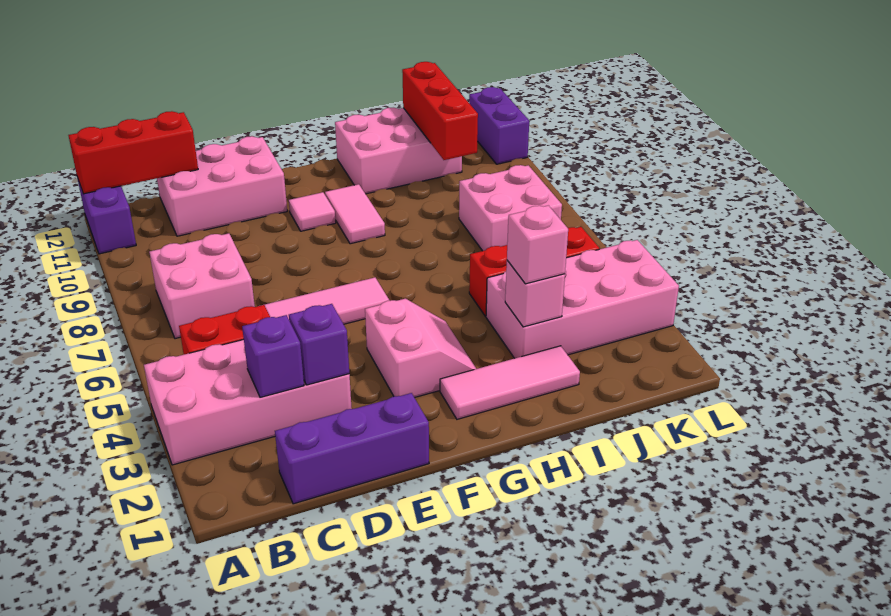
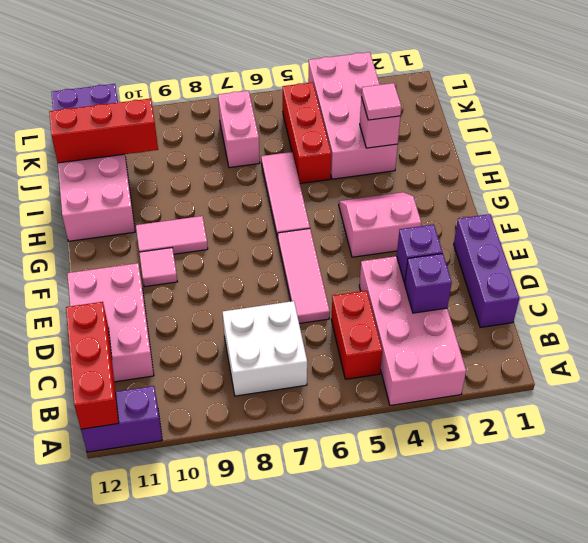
pink brick B7:C8 level 1 -> white brick B7:C8 level 1
pink tile G2:I2 level 1 -> pink tile G6:I6 level 1
pink brick I3 level 3 -> pink tile I3 level 3
pink brick J7:K8 level 1 -> pink brick J7:K7 level 1

